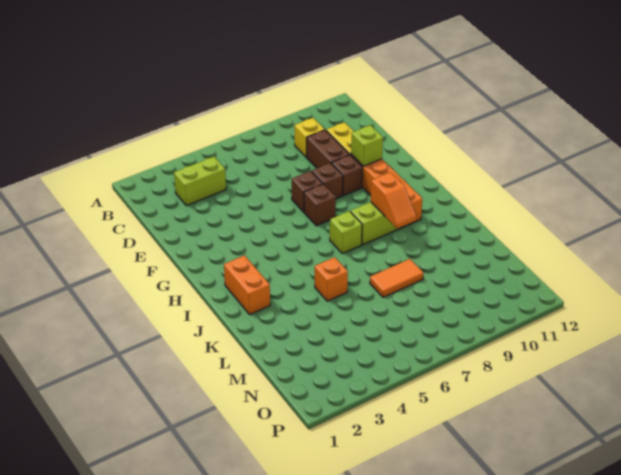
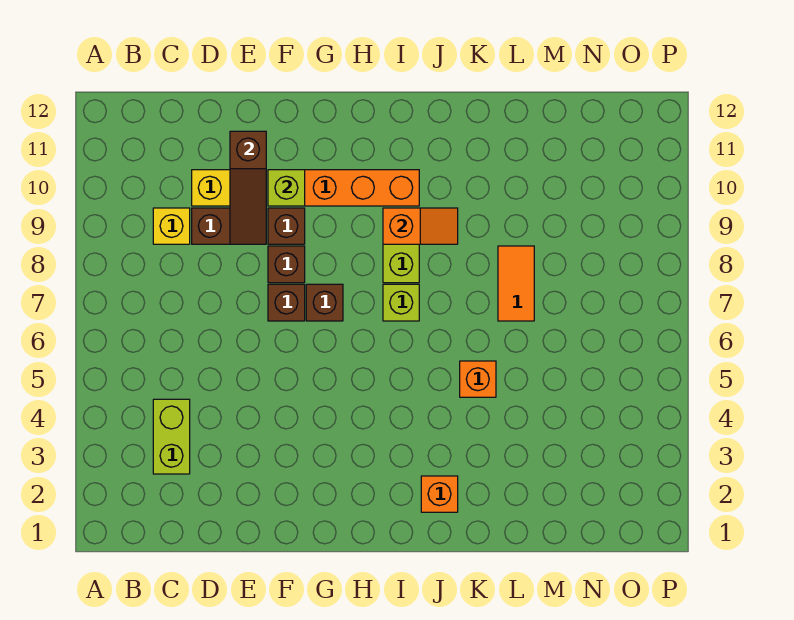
none -> brown slope E9:E11 level 2 top 11
orange brick I2:J2 level 1 -> orange brick J2 level 1

